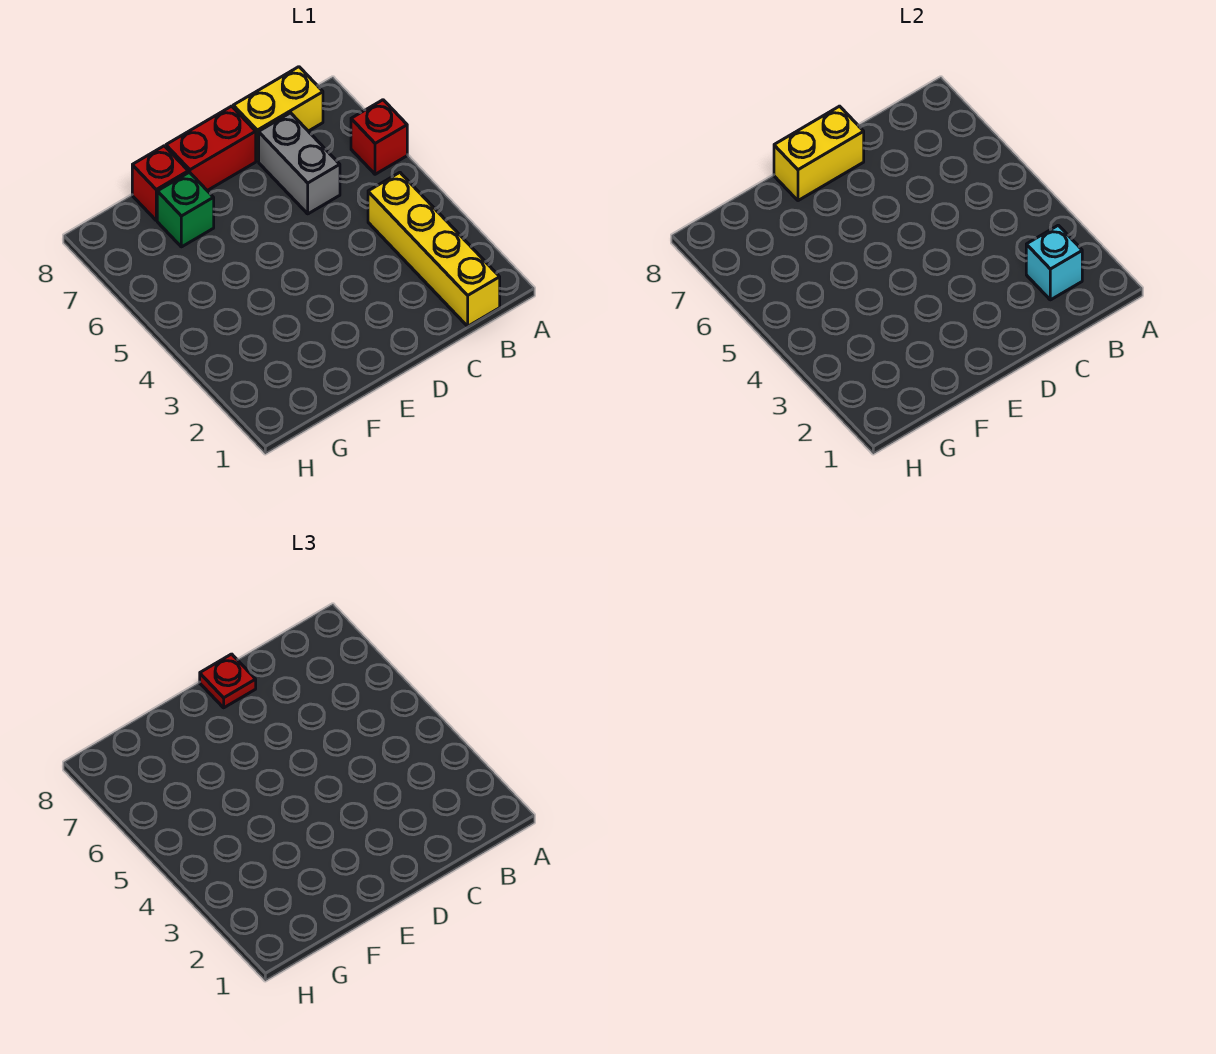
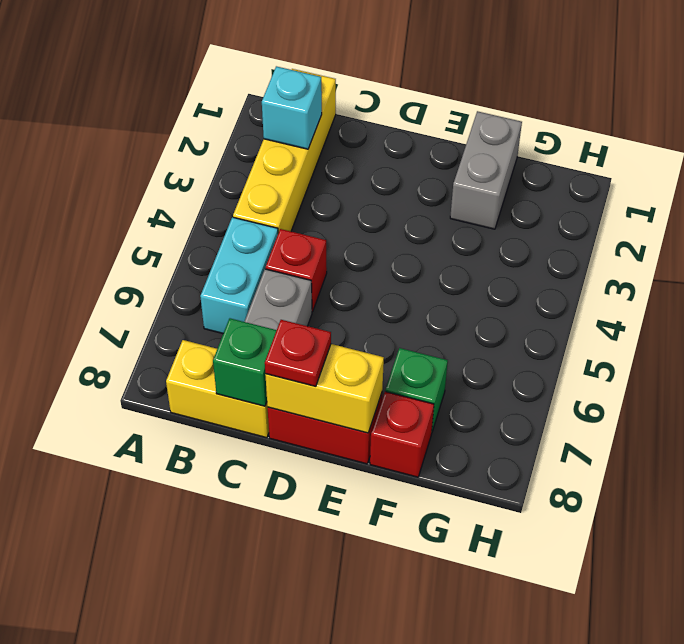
red brick A6 level 1 -> red brick C5 level 1
none -> cyan brick B5:B6 level 1
none -> green brick C8 level 2
none -> grey brick F1:F2 level 1

